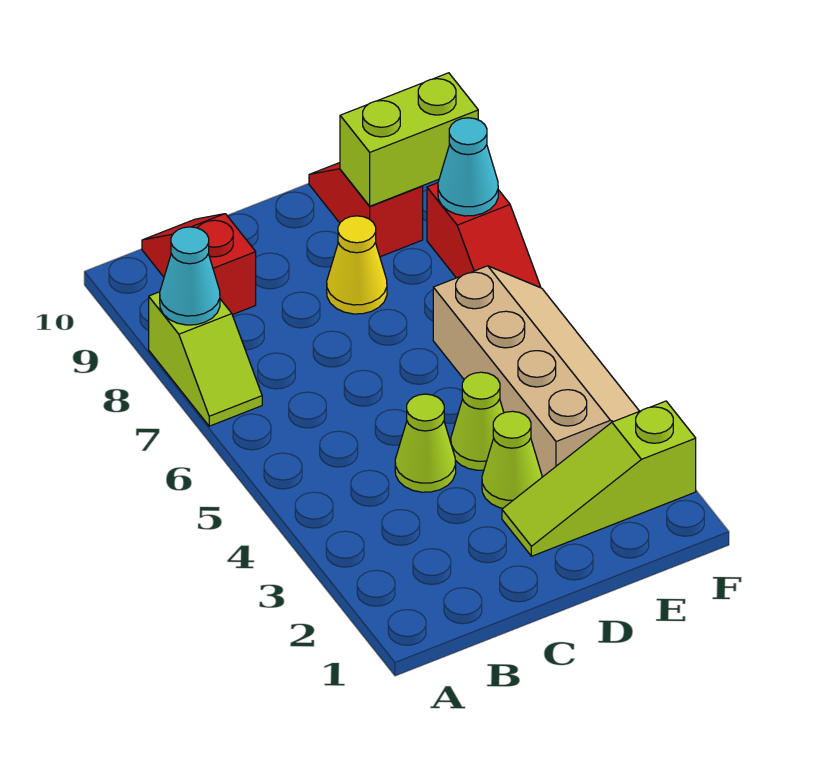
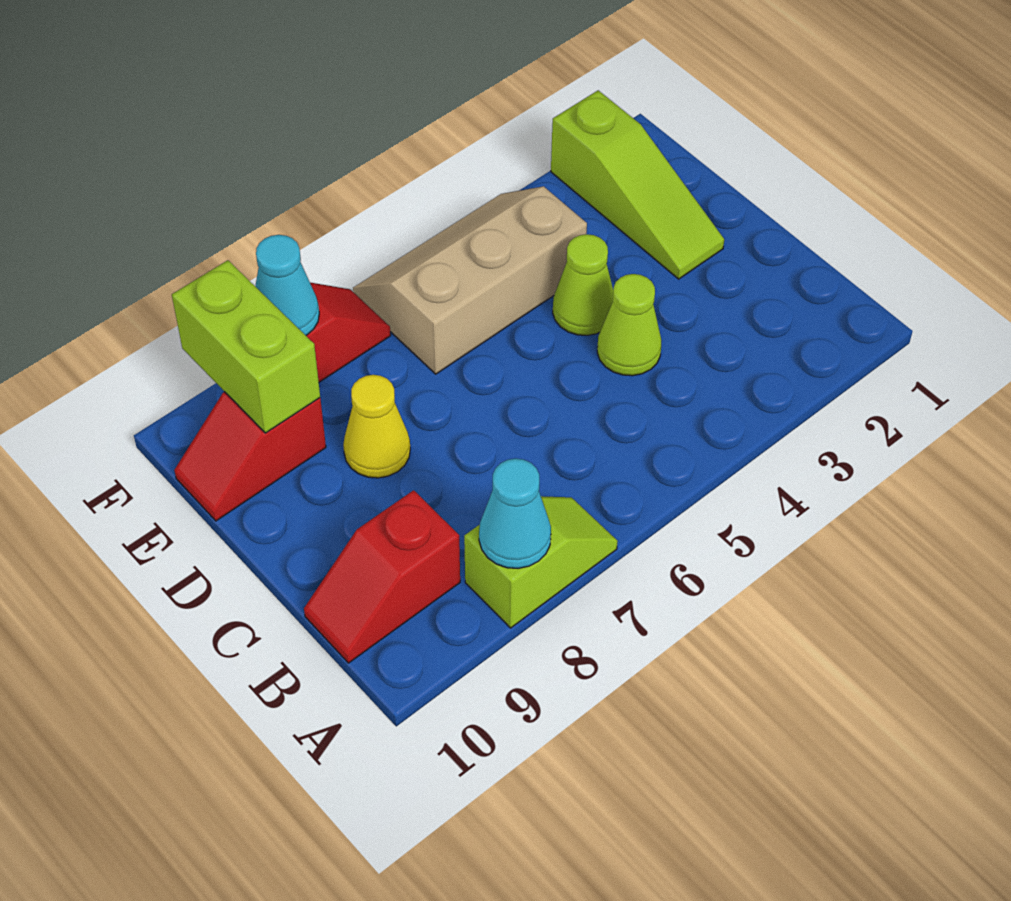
lime cone D3 level 1 -> none
tan slope E3:F6 level 1 top E -> tan slope E4:F6 level 1 top E

